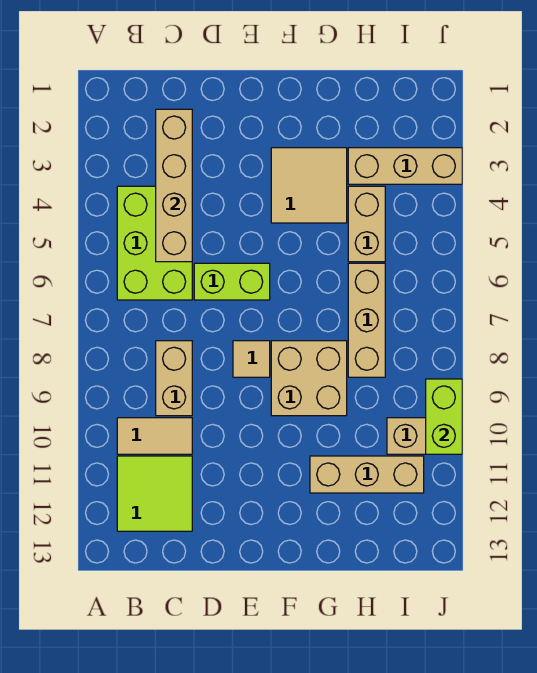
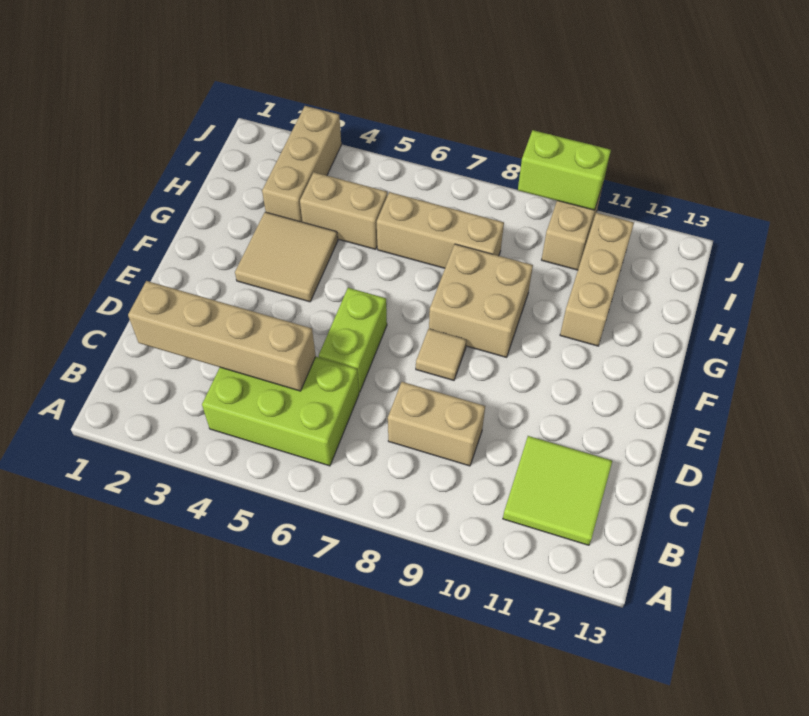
tan tile B10:C10 level 1 -> none

